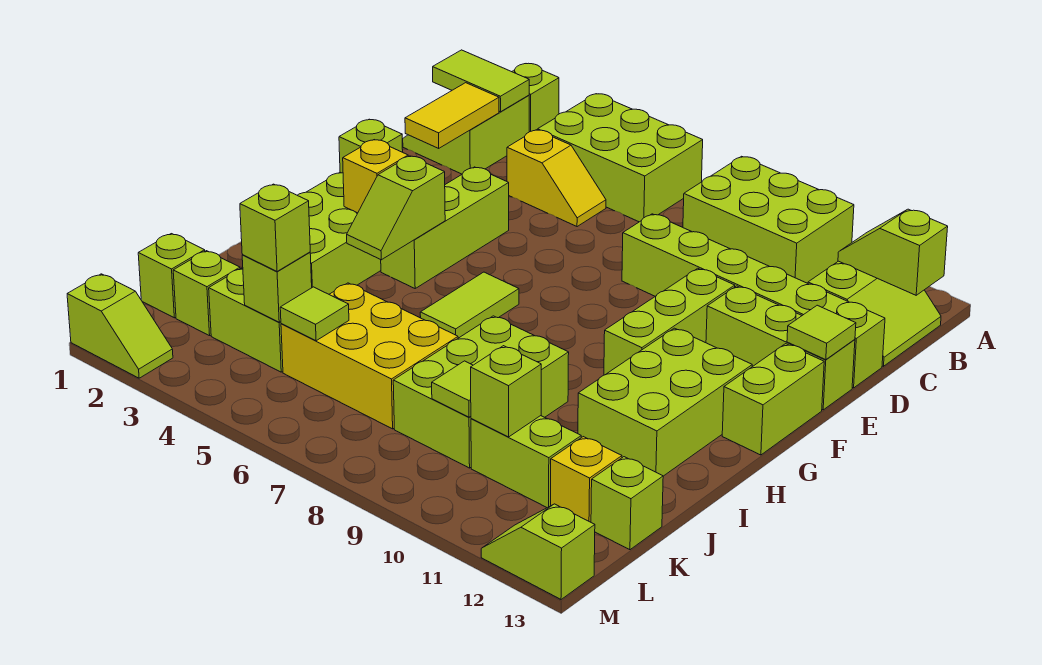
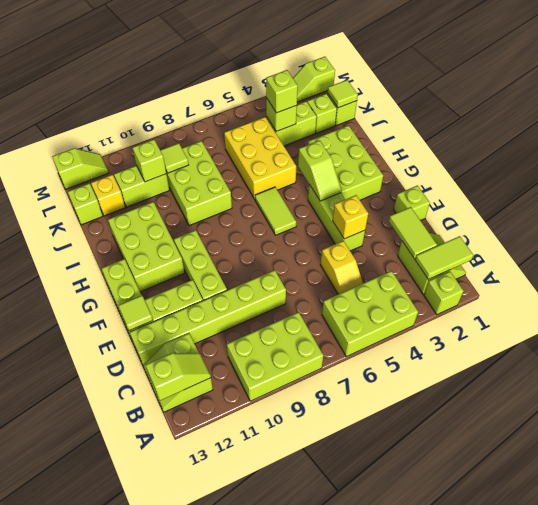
yellow tile C2:D2 level 2 -> lime tile C2:D2 level 2
yellow slope C4:C5 level 1 top 4 -> yellow slope C5:D5 level 1 top D
yellow brick G3 level 2 -> yellow brick E4 level 2
lime slope G4:H4 level 2 top G -> lime slope G4:H4 level 2 top H
yellow brick J5:K7 level 1 -> yellow brick I5:K6 level 1
lime tile K5 level 2 -> lime tile K1 level 2

